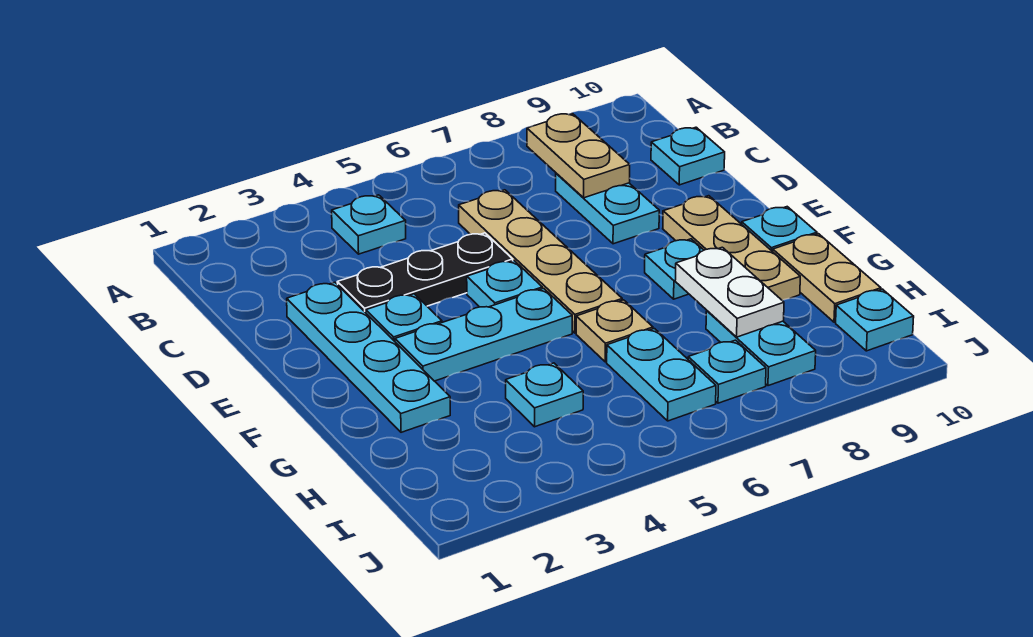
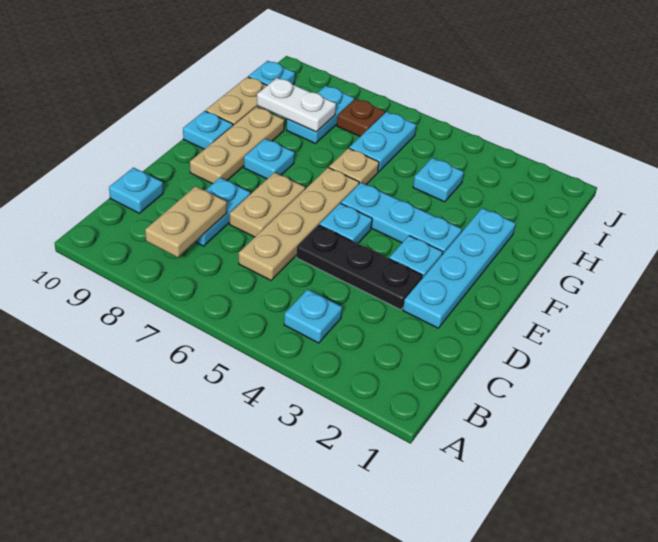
none -> tan plate D7:E7 level 1
white plate G8:H8 level 2 -> white plate H8:H9 level 2
cyan plate I7 level 1 -> brown plate I7 level 1

